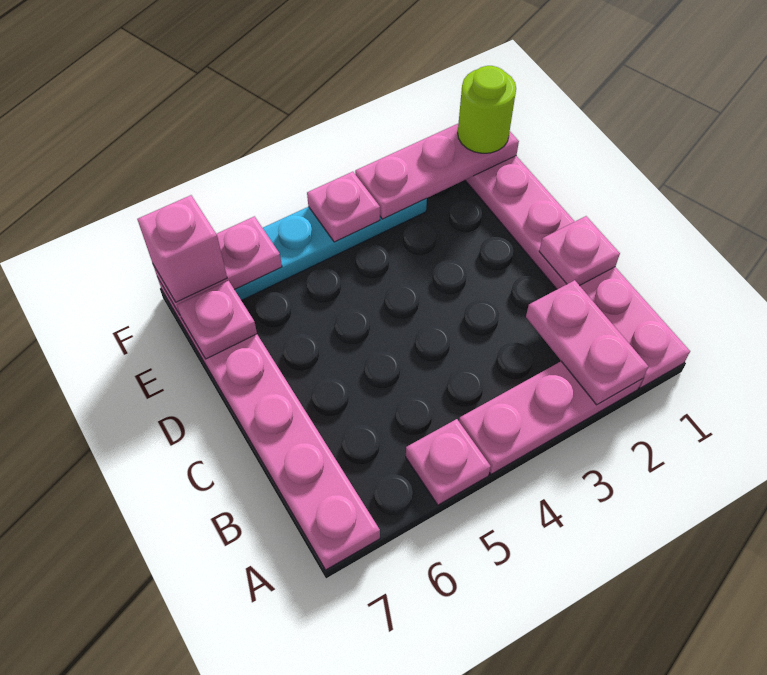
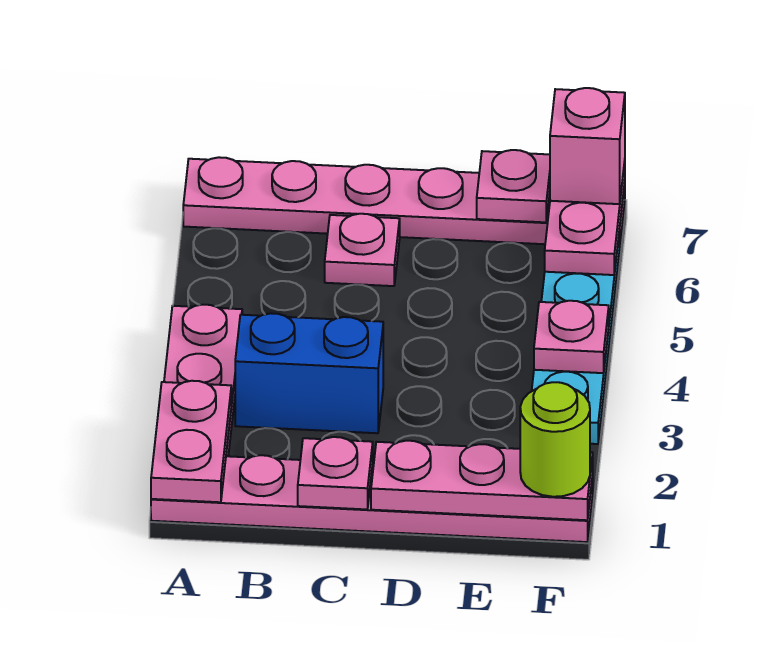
pink plate A2:B2 level 2 -> pink plate A1:A2 level 2
pink plate A5 level 1 -> pink plate C6 level 1
none -> blue brick B3:C3 level 1
pink plate F1:F3 level 2 -> pink plate D1:F1 level 2

